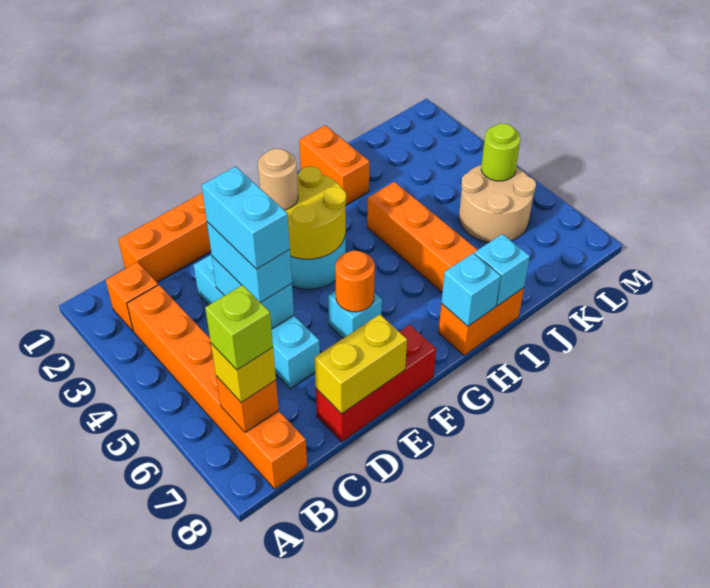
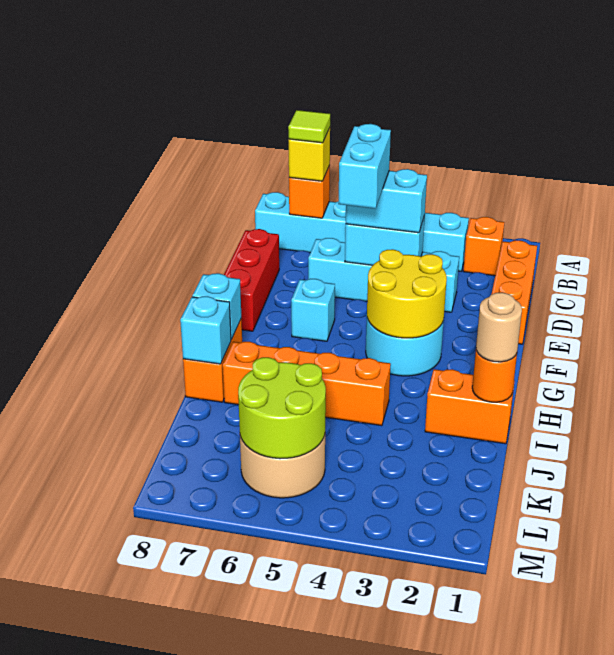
orange brick B3:B8 level 1 -> cyan brick B3:B8 level 1
lime brick B7 level 4 -> lime tile B7 level 4
cyan brick D4:D5 level 4 -> cyan brick D5:E5 level 4
yellow brick D8:E8 level 2 -> none
tan round brick F3 level 3 -> tan round brick I1 level 3
orange round brick F6 level 2 -> orange round brick I1 level 2
lime round brick L5 level 2 -> lime round brick K5:L6 level 2

